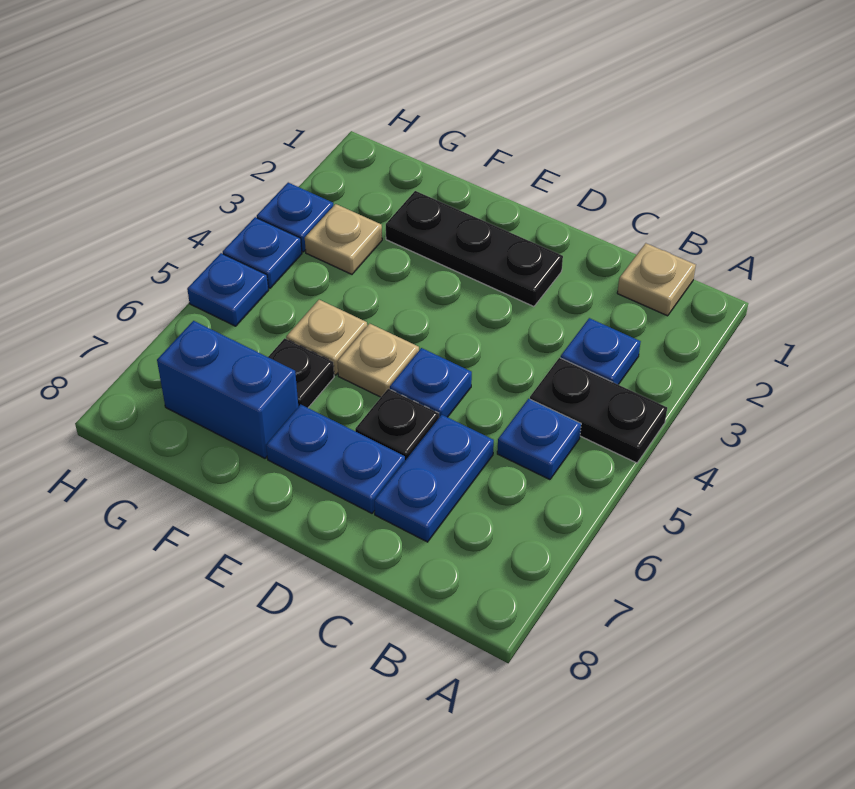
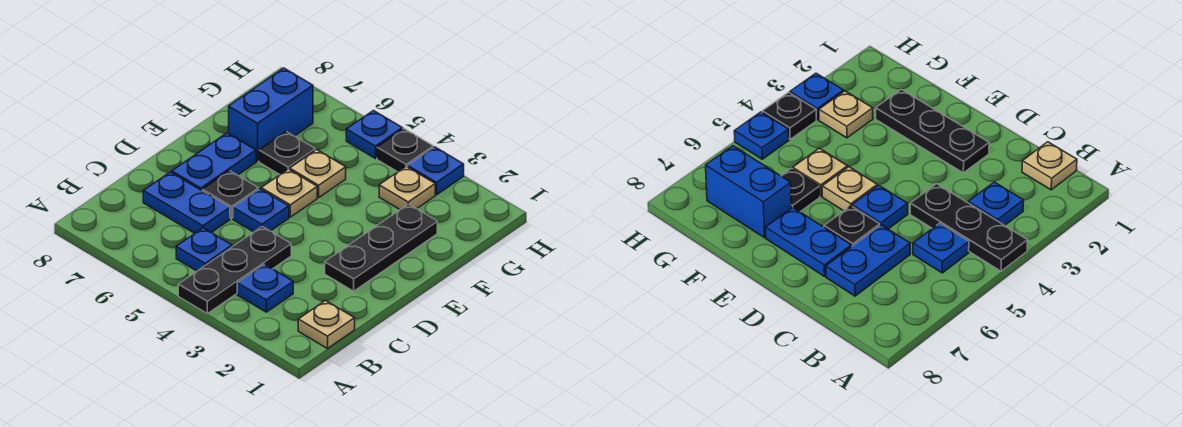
black plate A4:B4 level 1 -> black plate A4:C4 level 1
blue plate H4 level 1 -> black plate H4 level 1

